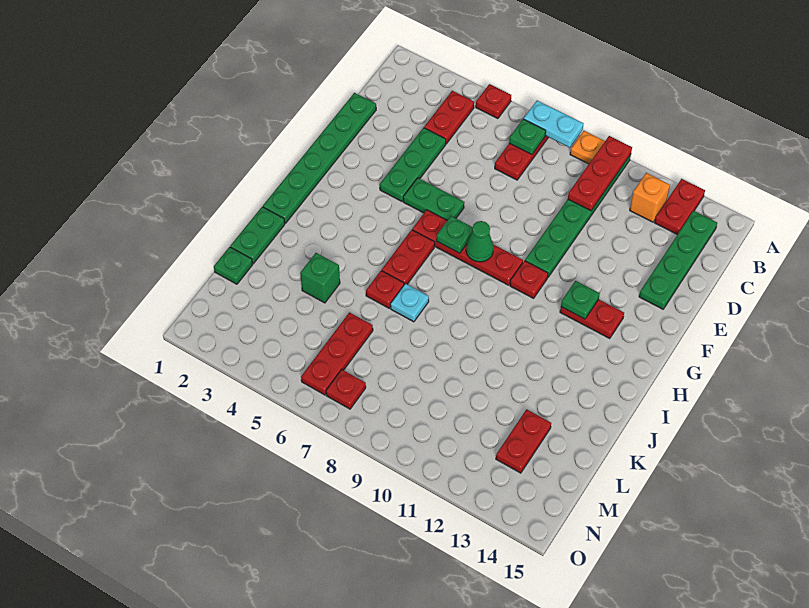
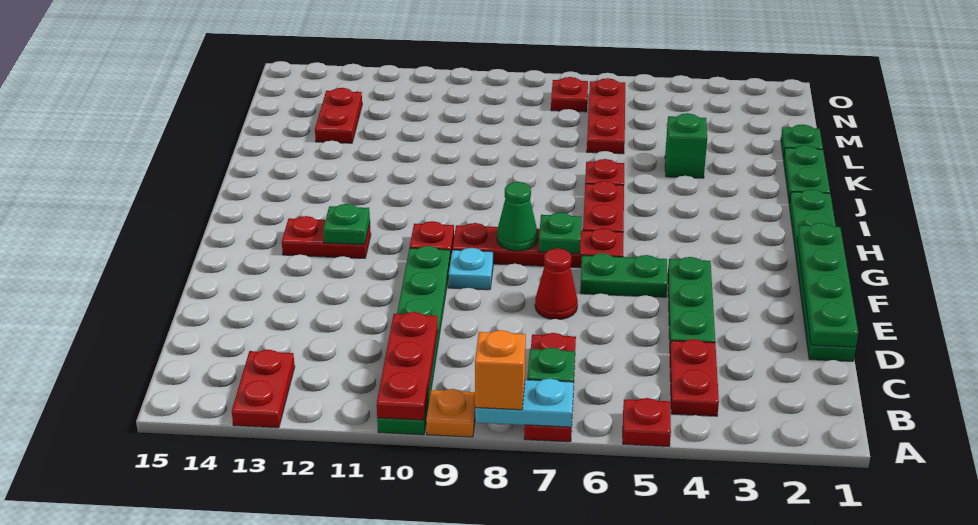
orange brick B12 level 1 -> orange brick A8 level 3
green plate B14:E14 level 1 -> green plate D1:G1 level 2
none -> red cone E7 level 1
cyan plate J7 level 1 -> cyan plate F9 level 1

